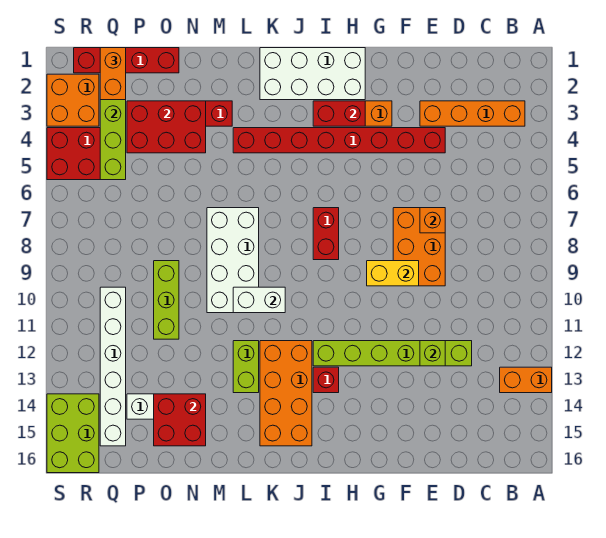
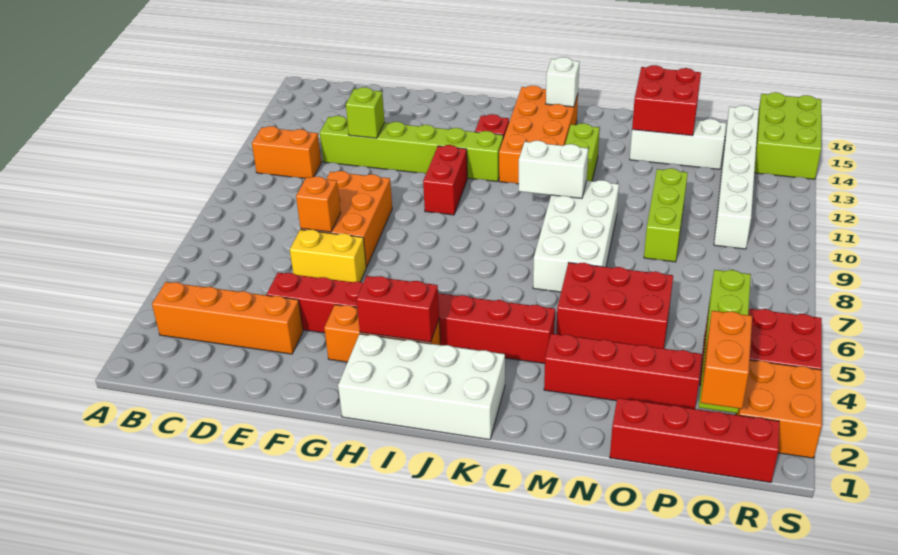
orange brick A13:B13 level 1 -> orange brick B11:C11 level 1
yellow brick F9:G9 level 2 -> yellow brick E6:F6 level 1
red brick I7:I8 level 1 -> red brick H10:H11 level 1
none -> white brick K15 level 2
red brick N3:P4 level 2 -> red brick M5:O6 level 1

